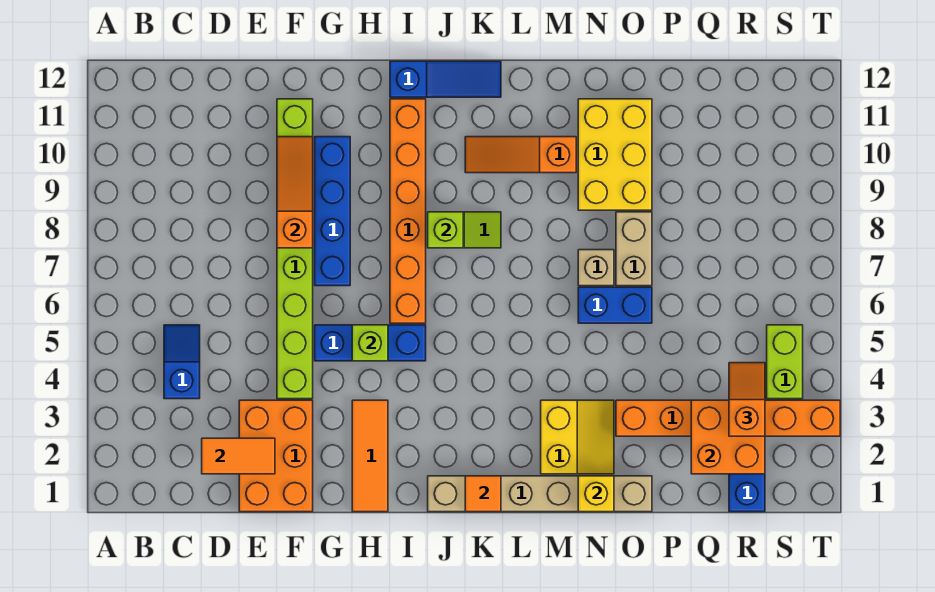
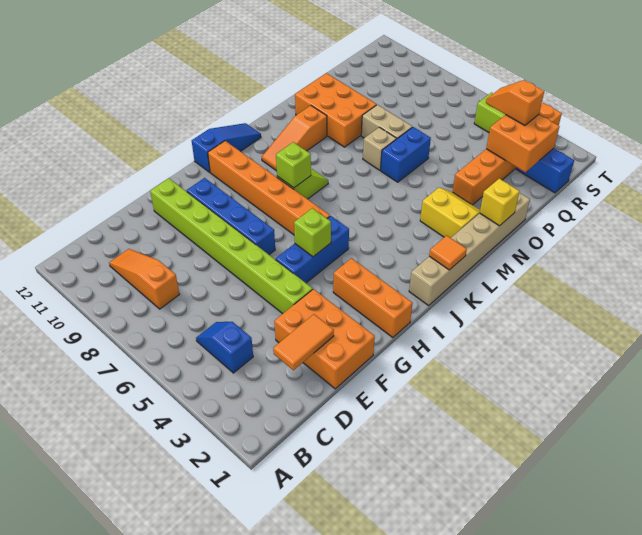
orange slope F8:F10 level 2 top 8 -> orange slope C8:C10 level 1 top 8
orange tile H1:H3 level 1 -> orange brick H1:H3 level 1
yellow brick N9:O11 level 1 -> orange brick N9:O11 level 1

